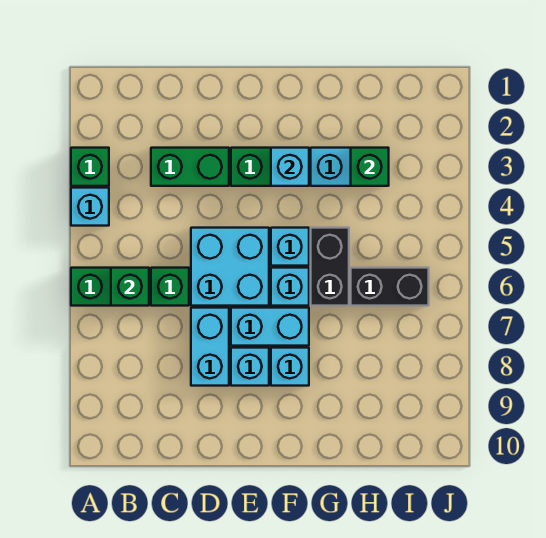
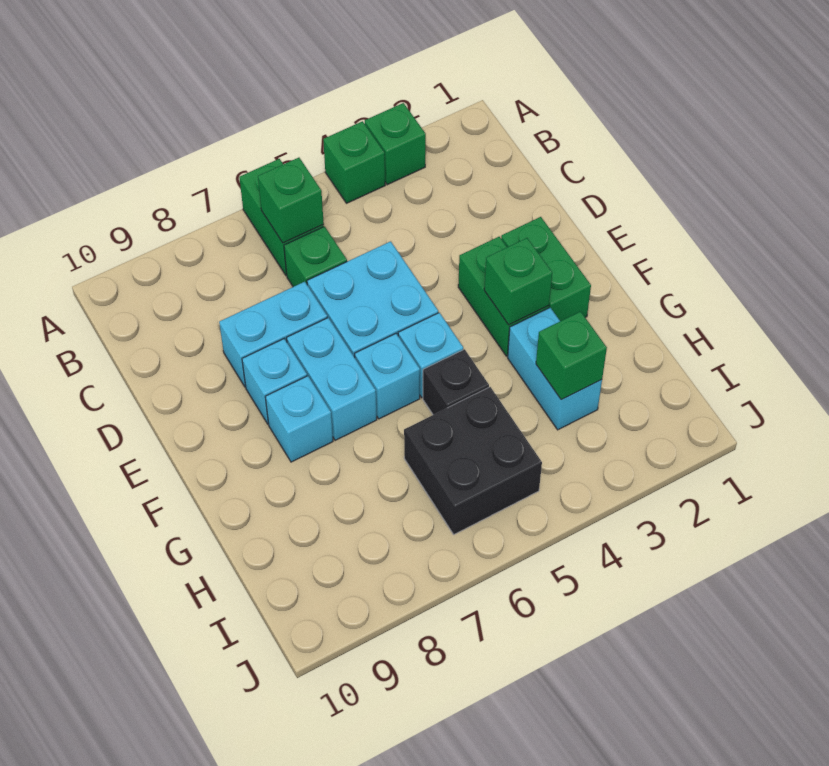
cyan brick A4 level 1 -> green brick A4 level 1
green brick C3:D3 level 1 -> green brick E2:F2 level 1
cyan brick F3 level 2 -> green brick F3 level 2
black brick G5:G6 level 1 -> black brick G5 level 1
black brick H6:I6 level 1 -> black brick H5:I6 level 1

